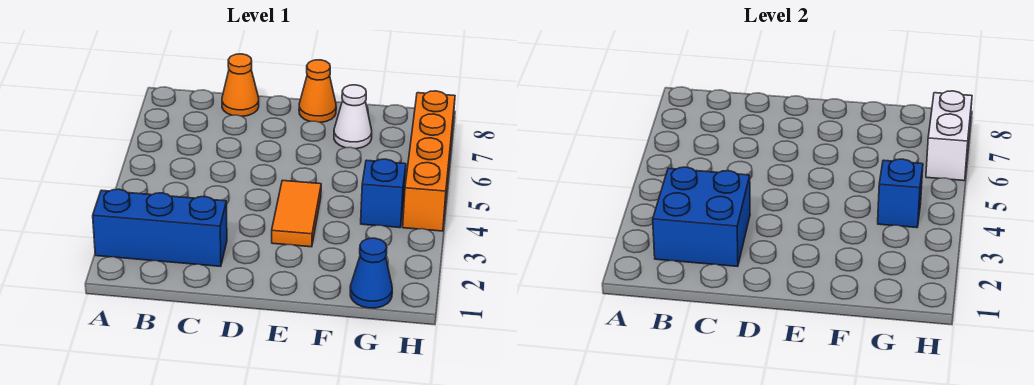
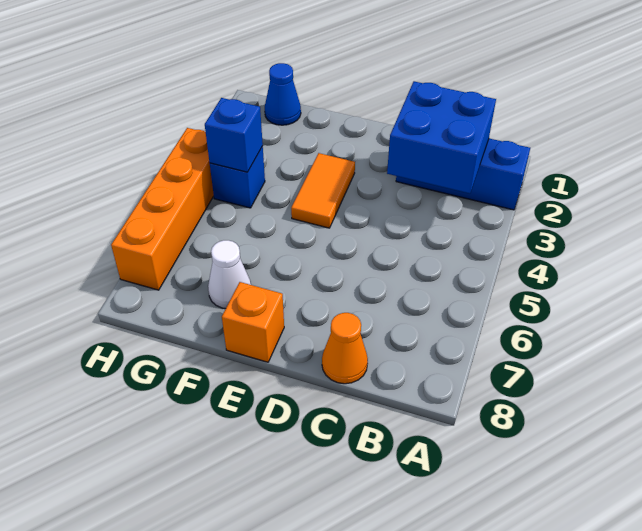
orange cone E8 level 1 -> orange brick E8 level 1
white brick H6:H7 level 2 -> none

